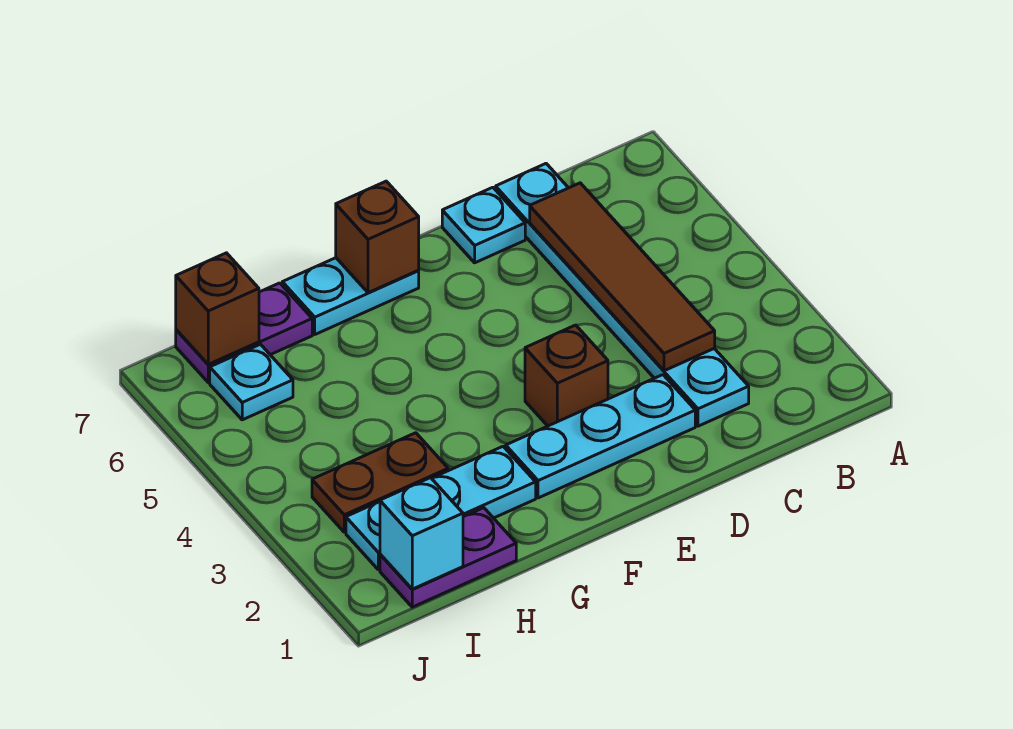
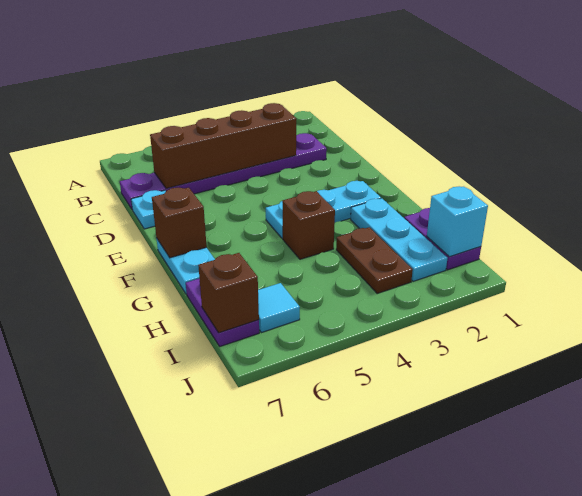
cyan plate C2:C7 level 1 -> purple plate C2:C7 level 1
brown tile C3:C6 level 2 -> brown brick C3:C6 level 2
cyan plate D2:F2 level 1 -> cyan plate F2:F4 level 1
brown brick E3 level 1 -> brown brick G4 level 1
cyan plate I6 level 1 -> cyan tile I6 level 1

